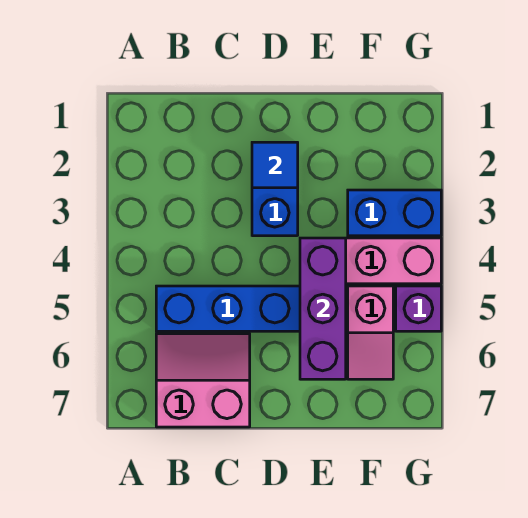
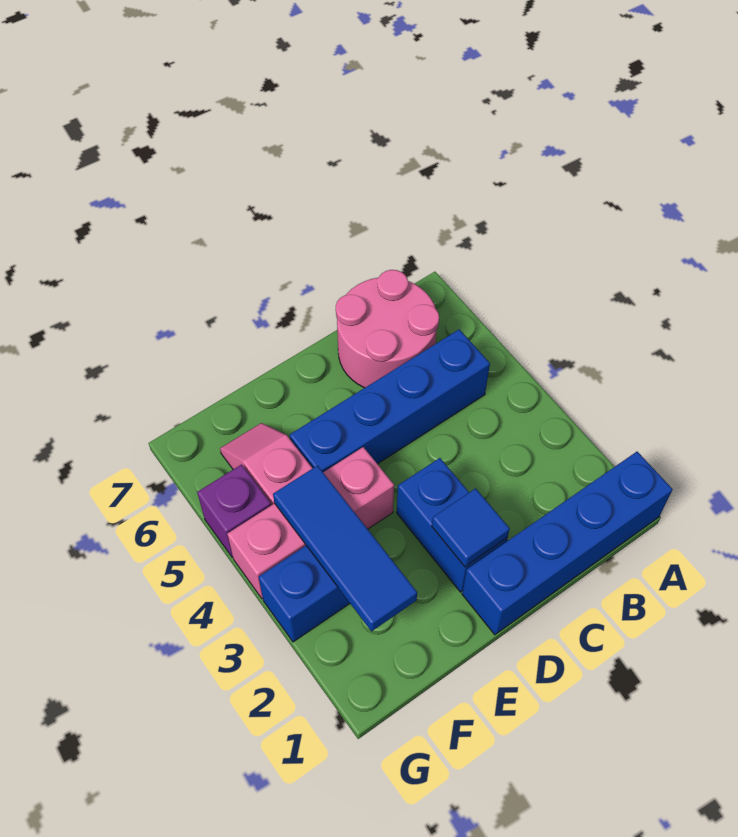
none -> blue brick A1:D1 level 1
pink slope B6:C7 level 1 top 7 -> pink round brick B6:C7 level 1
purple brick E4:E6 level 2 -> none
none -> blue tile F2:F4 level 2

